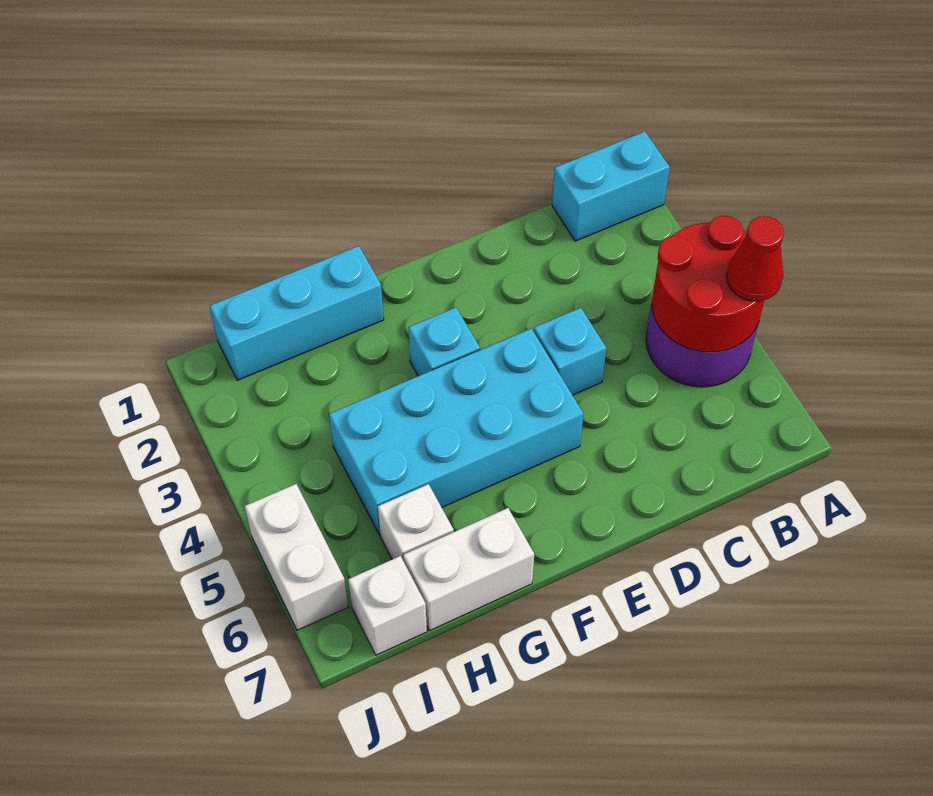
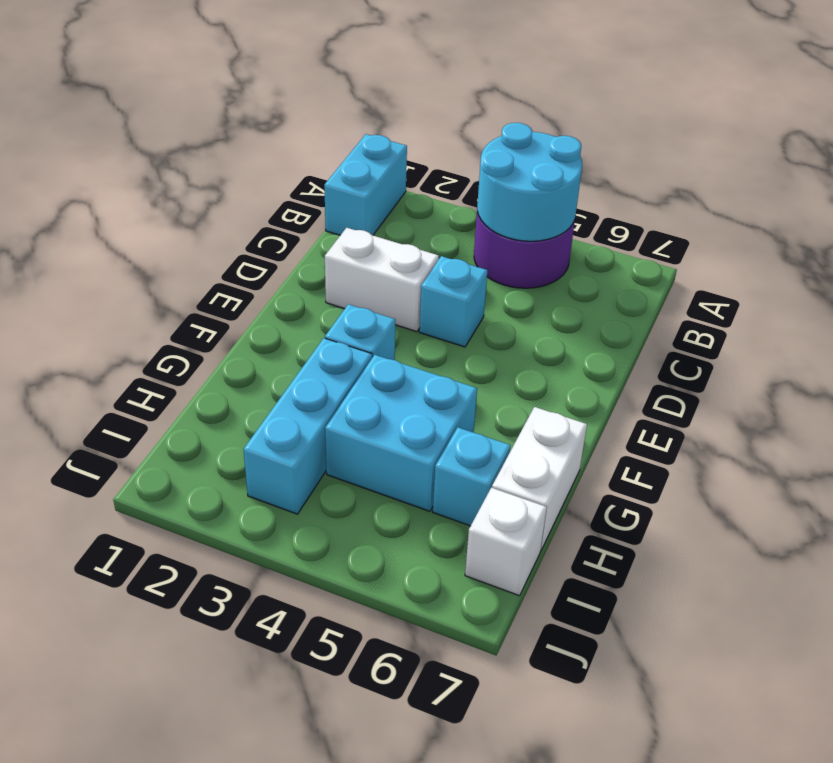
red round brick A4:B5 level 2 -> cyan round brick A4:B5 level 2
red cone A5 level 3 -> none
cyan brick E4:H5 level 1 -> cyan brick G4:H5 level 1
cyan brick G1:I1 level 1 -> cyan brick G3:I3 level 1
white brick H6 level 1 -> cyan brick H6 level 1
white brick J5:J6 level 1 -> white brick D2:D3 level 1

